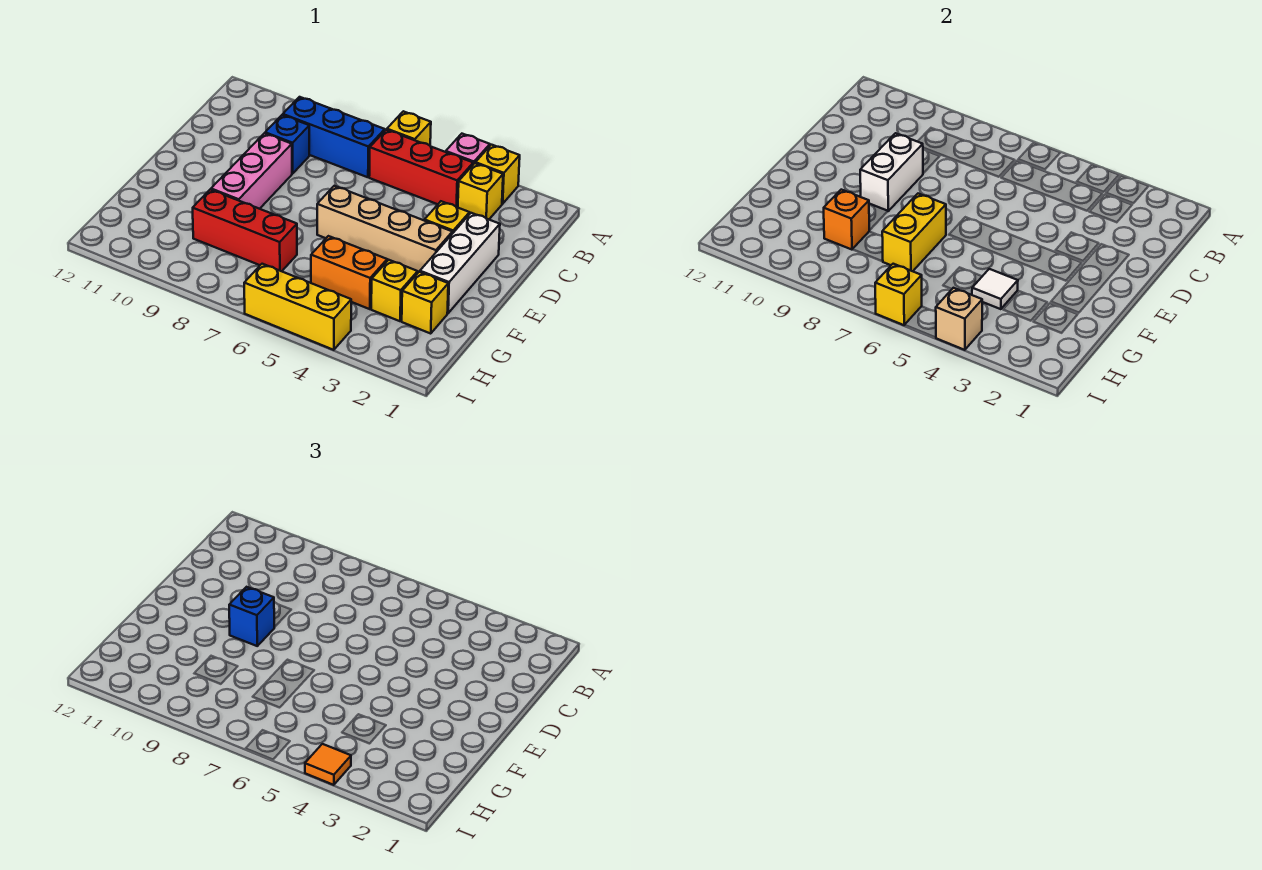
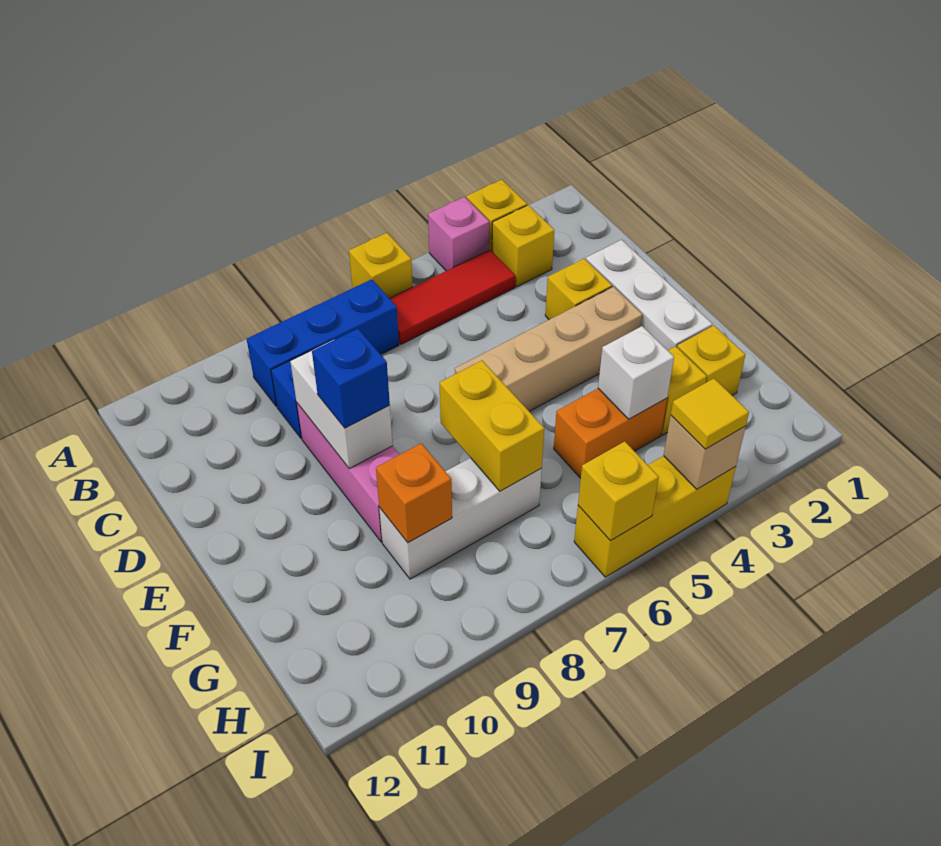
red brick B4:B6 level 1 -> red tile B4:B6 level 1
white tile G4 level 2 -> white brick G4 level 2
red brick G7:G9 level 1 -> white brick G7:G9 level 1
orange tile I4 level 3 -> yellow tile I4 level 3

